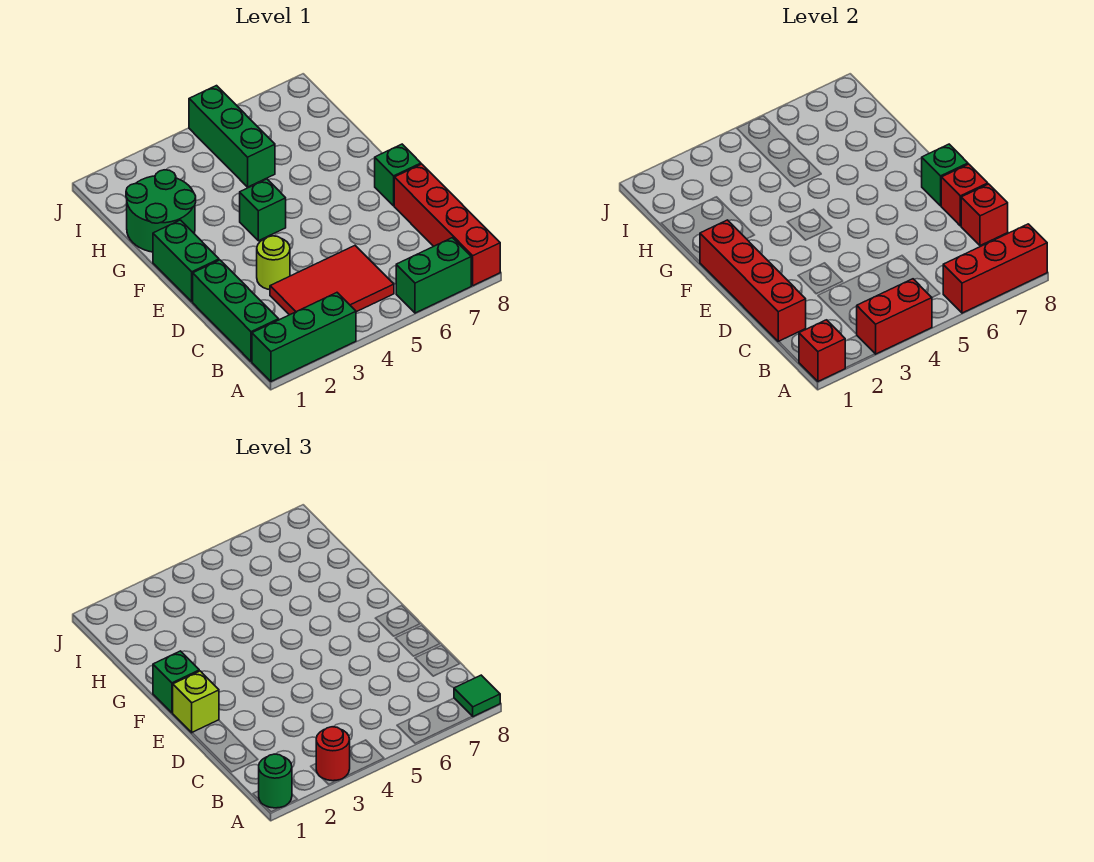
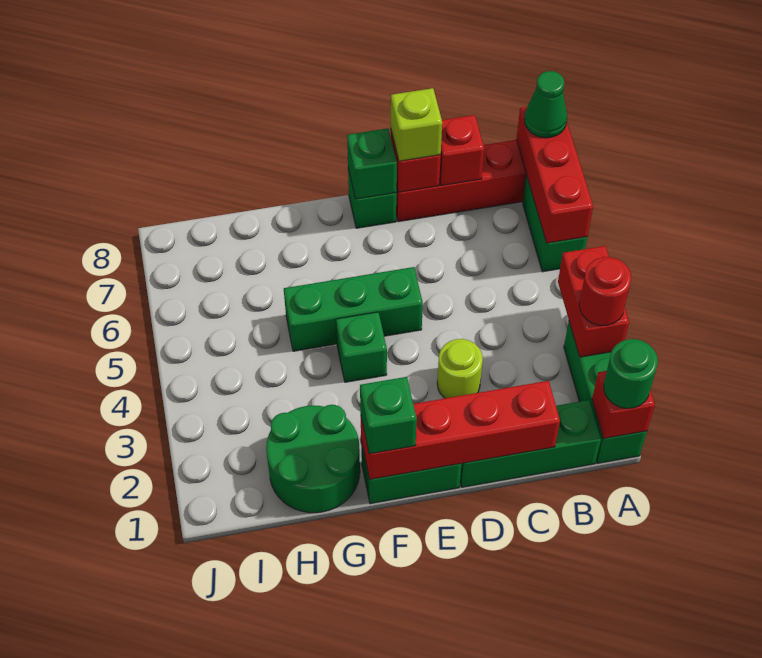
green tile A8 level 3 -> green cone A8 level 3
red tile B3:C5 level 1 -> none
lime brick E1 level 3 -> lime brick D8 level 3
green brick H5:J5 level 1 -> green brick E5:G5 level 1

